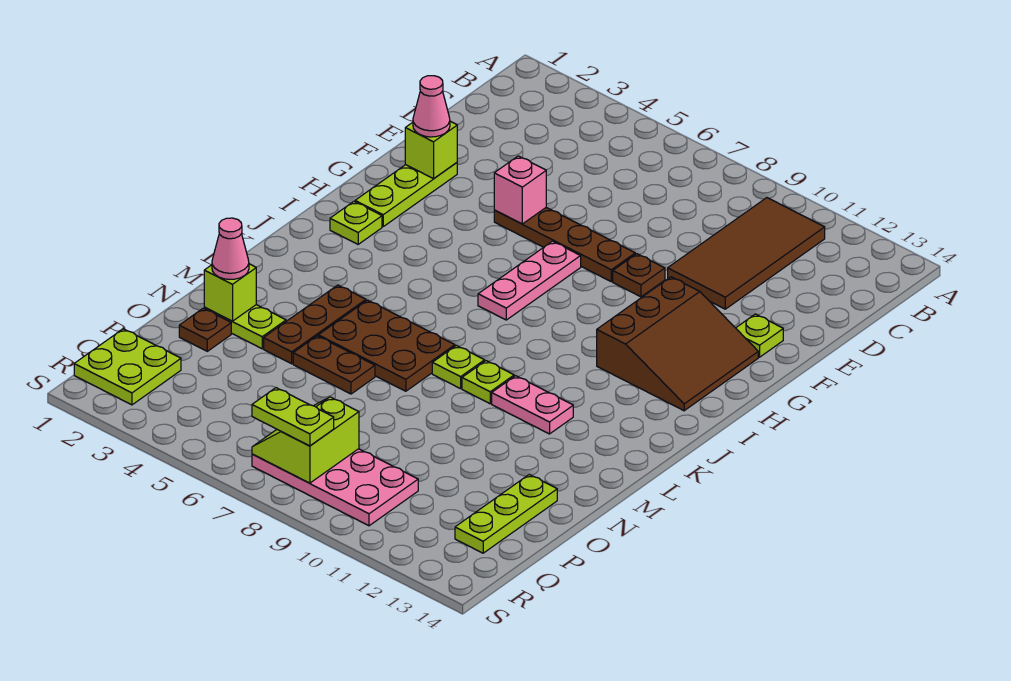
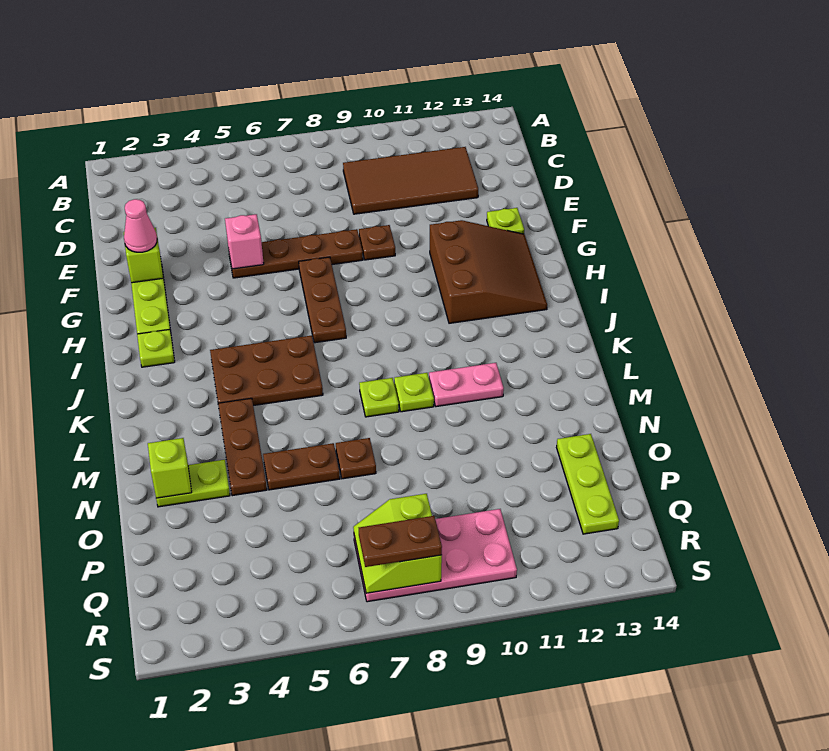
brown tile B10:E11 level 1 -> brown tile C9:D12 level 1
pink plate G7:I7 level 1 -> brown plate G7:I7 level 1
brown plate L5:M7 level 1 -> brown plate J4:K6 level 1
pink cone N2 level 3 -> none
brown plate O2 level 1 -> brown plate N7 level 1
lime plate Q1:R2 level 1 -> none
lime plate R7:R8 level 3 -> brown plate R7:R8 level 3

